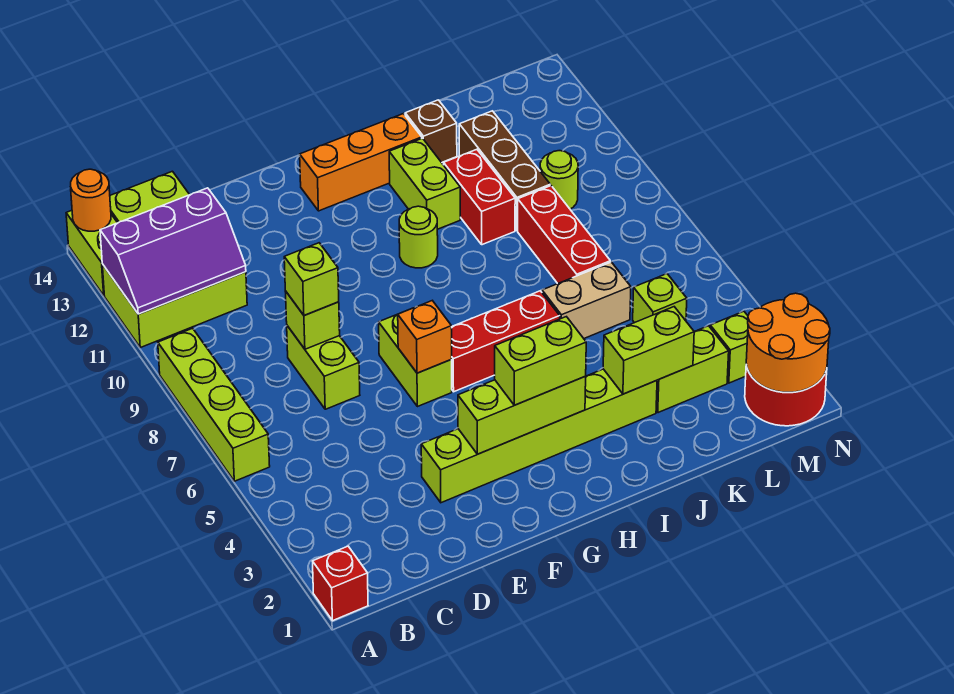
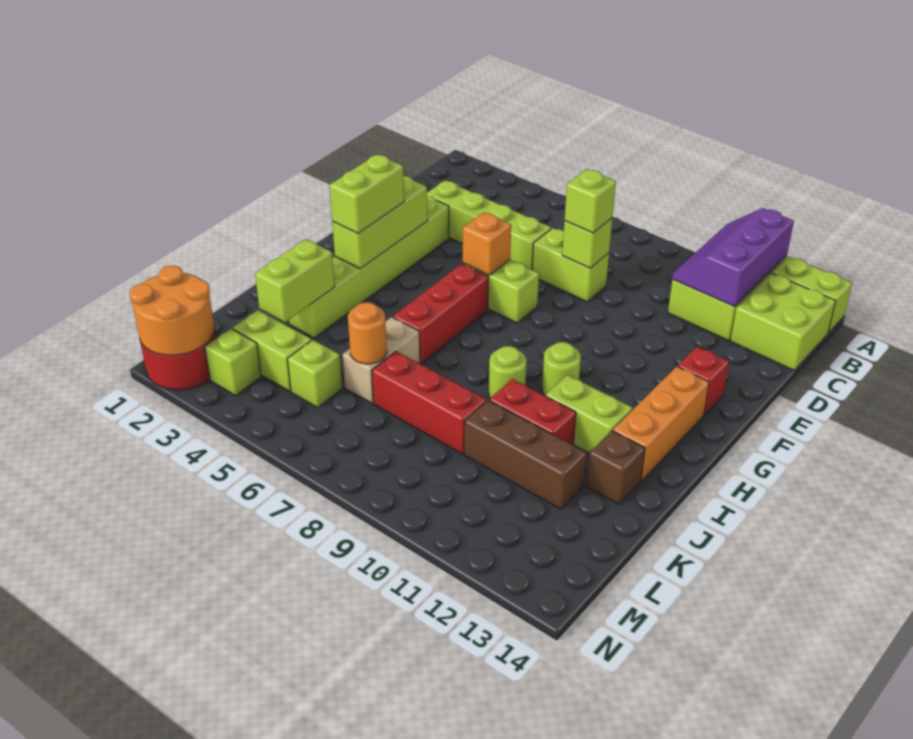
red brick A1 level 1 -> red brick F13 level 1
lime brick A6:A9 level 1 -> lime brick D3:D6 level 1
orange round brick A14 level 2 -> orange round brick K6 level 2
lime brick K3:L3 level 1 -> lime brick L3:L4 level 1
lime round brick L10 level 1 -> lime round brick I9 level 1

